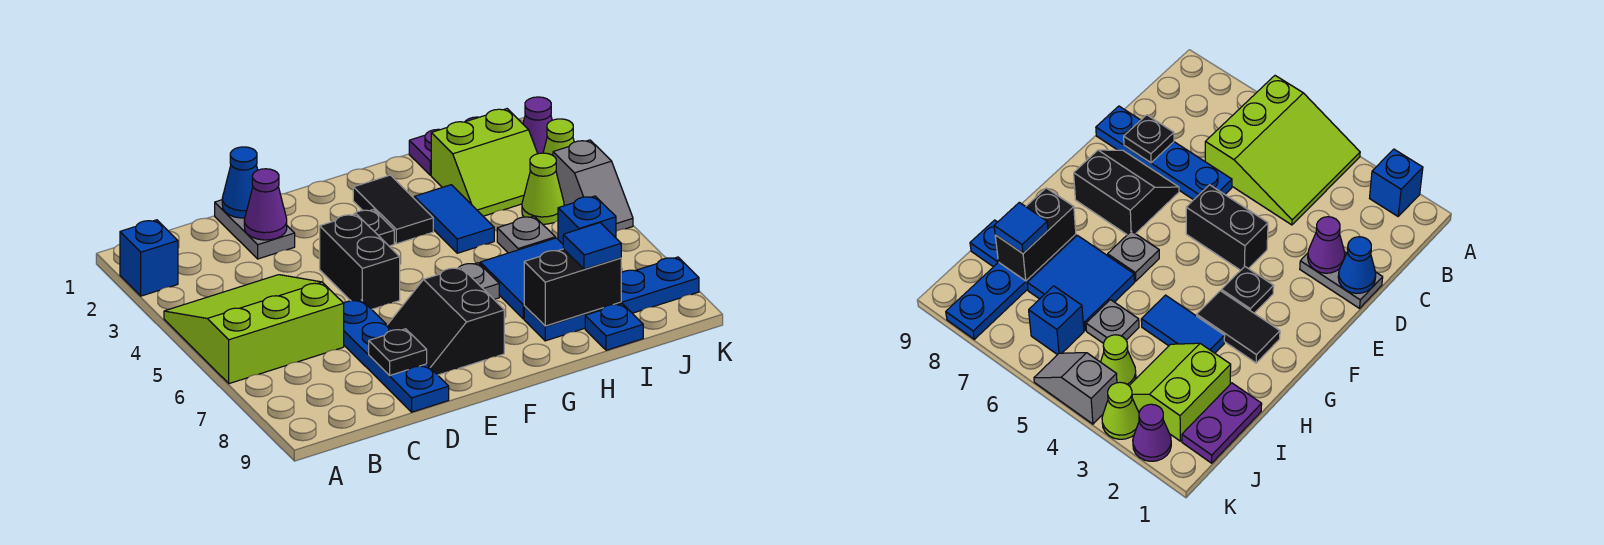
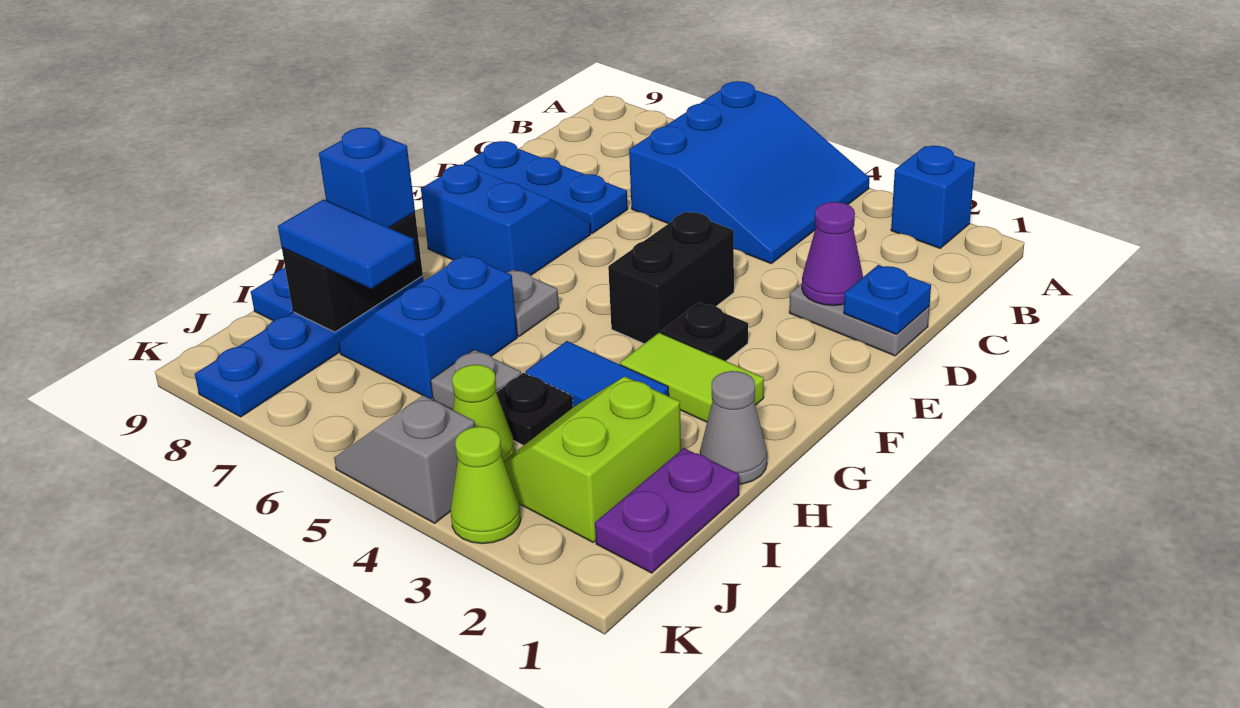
lime slope A4:C6 level 1 top 6 -> blue slope A4:C6 level 1 top 6
blue cone D1 level 2 -> blue plate D1 level 2
blue plate D6:D9 level 1 -> blue plate D7:D9 level 1
black plate D8 level 2 -> black plate I4 level 1
black brick E4:E5 level 1 -> black brick E4:F4 level 1
black slope E7:F8 level 1 top F -> blue slope E7:F8 level 1 top F
black tile G2:G3 level 1 -> lime tile G2:G3 level 1
none -> grey cone H1 level 1
blue tile H6:I7 level 1 -> blue slope H6:I7 level 1 top 6
blue tile I8 level 3 -> blue tile I7:I8 level 3
blue brick J6 level 1 -> blue brick H8 level 3
purple cone K2 level 1 -> none

